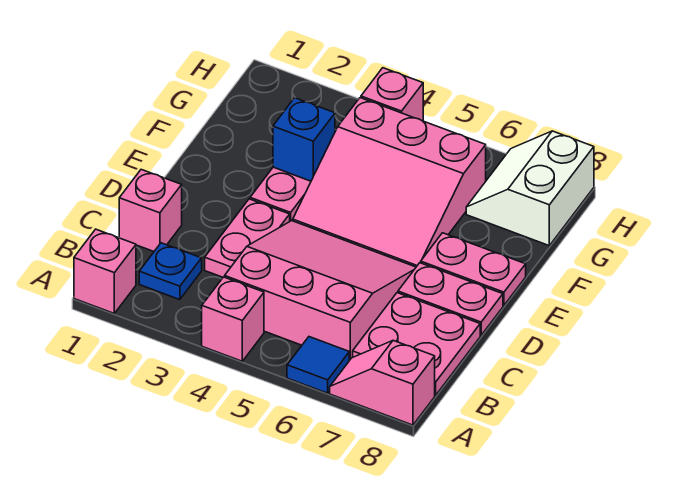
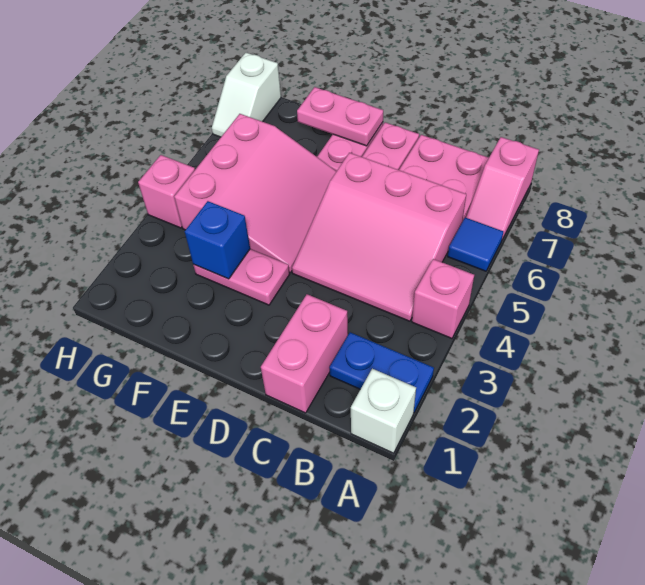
pink brick A1 level 1 -> white brick A1 level 1
blue plate B2 level 1 -> blue plate A2:B2 level 1
pink slope B4:D6 level 1 top B -> pink slope B4:D6 level 1 top 6
pink brick C1 level 1 -> pink brick C1:C2 level 1
pink plate C3:D3 level 1 -> pink plate E8:F8 level 2
white slope G7:H8 level 1 top 8 -> white slope H7:H8 level 1 top 8

